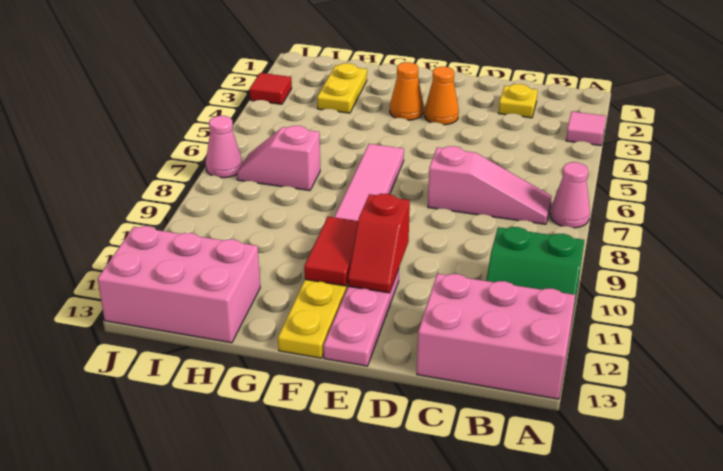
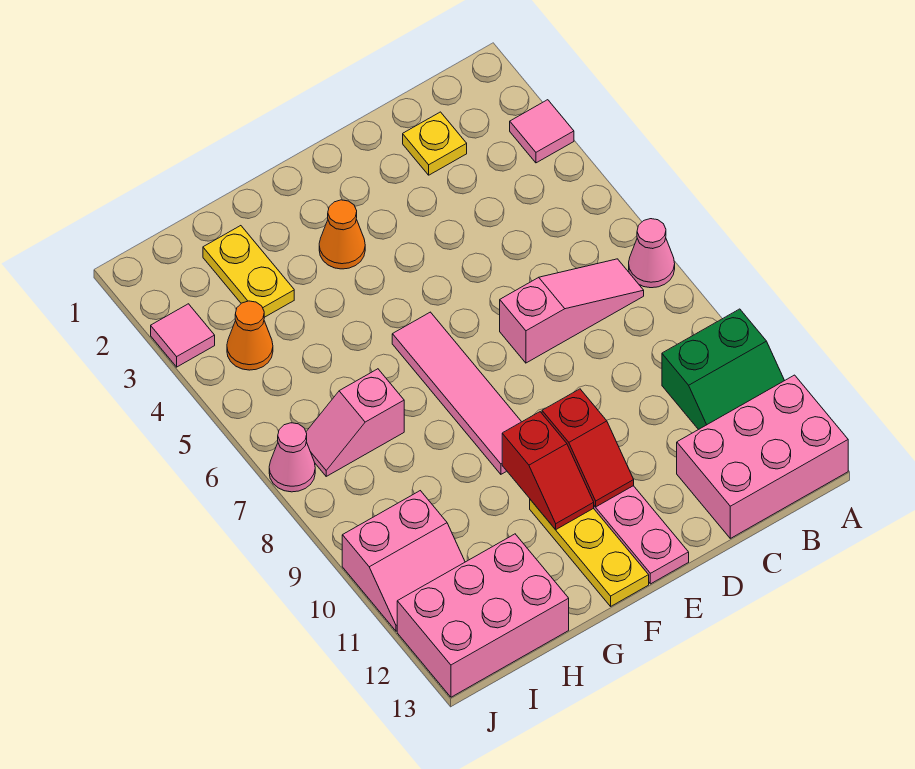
orange cone E3 level 1 -> orange cone I4 level 1
red tile F10:F11 level 2 -> red slope F10:F11 level 2 top 10
none -> pink slope I10:J11 level 1 top 10
red tile J3 level 1 -> pink tile J3 level 1

